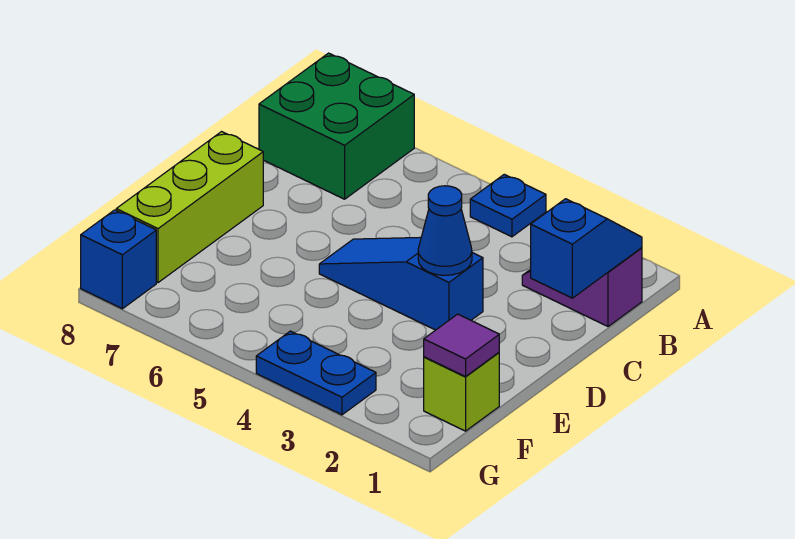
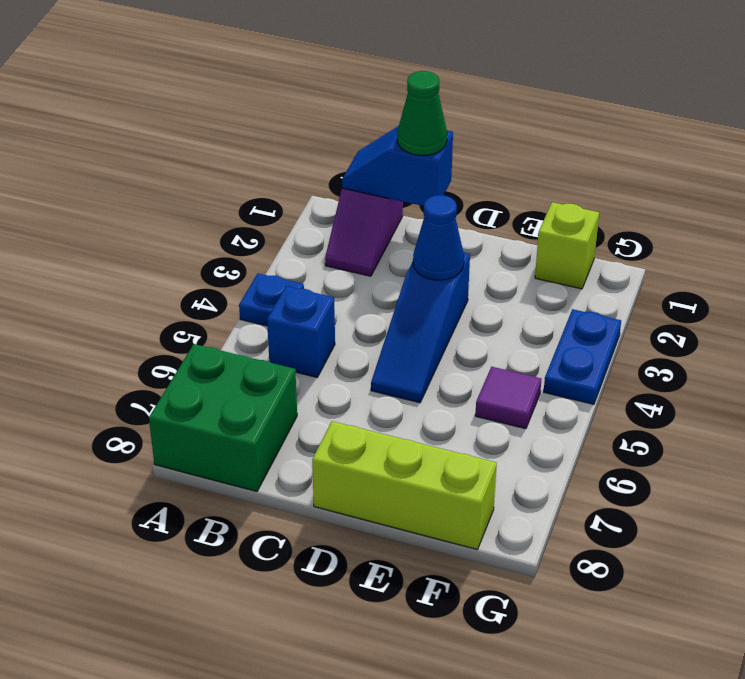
none -> green cone C1 level 3
purple tile F1 level 2 -> purple tile F5 level 1
blue brick G8 level 1 -> blue brick B5 level 1

